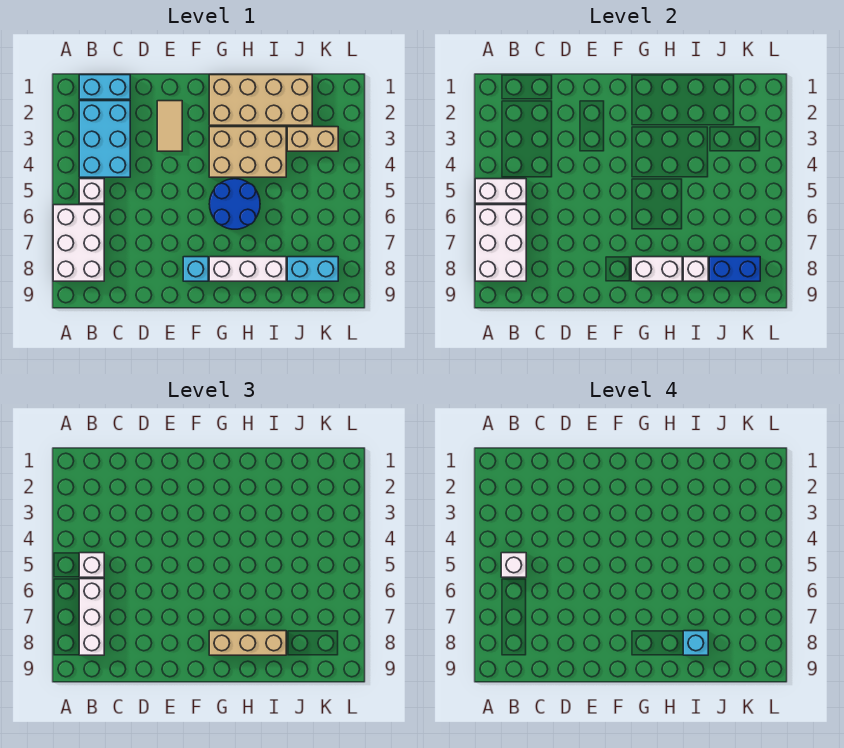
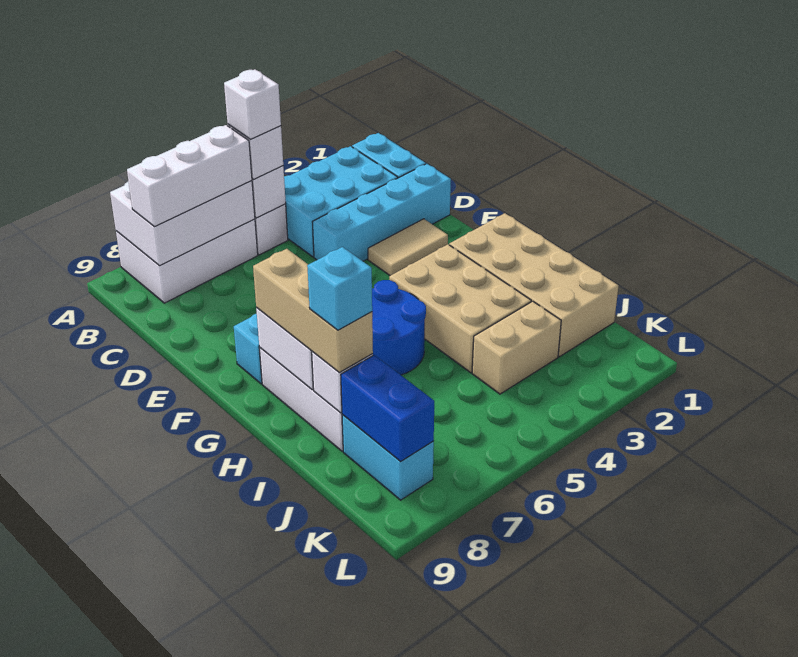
none -> cyan brick D1:D4 level 1
tan brick J3:K3 level 1 -> tan brick J3:J4 level 1

